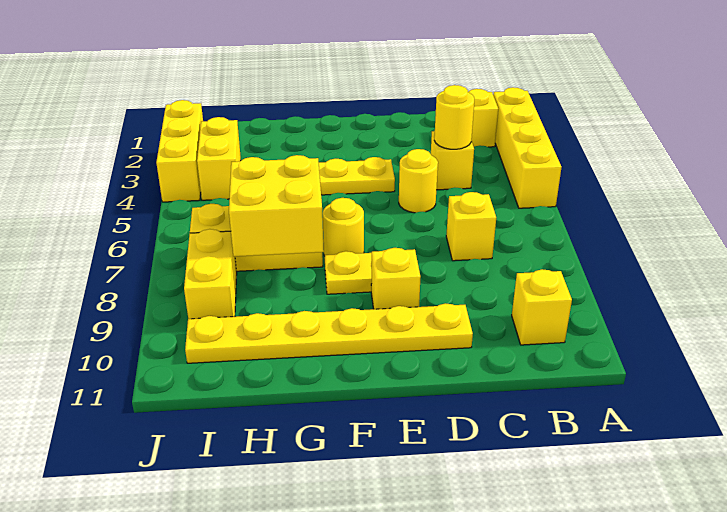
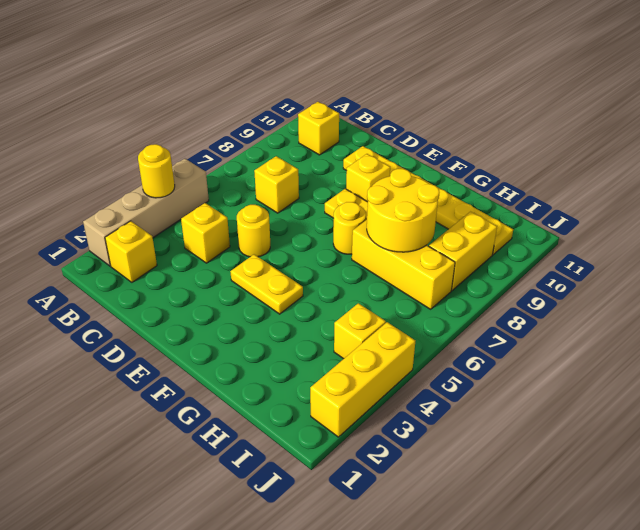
yellow brick A2:A5 level 1 -> tan brick A2:A5 level 1
yellow round brick C4 level 2 -> yellow round brick A4 level 2
yellow brick G7:H8 level 2 -> yellow round brick G7:H8 level 2
yellow brick I3:I4 level 1 -> yellow brick I4 level 1

